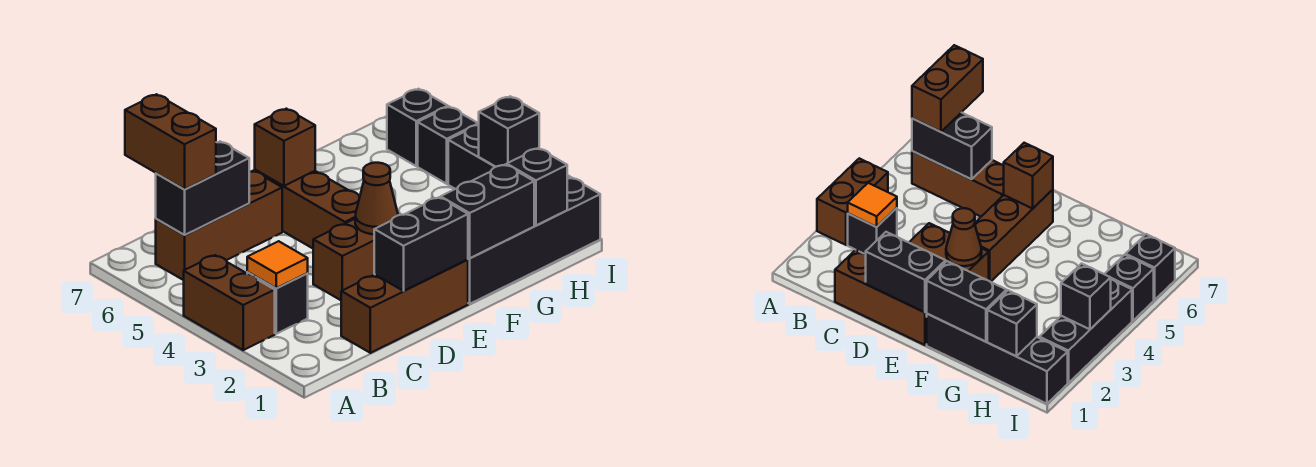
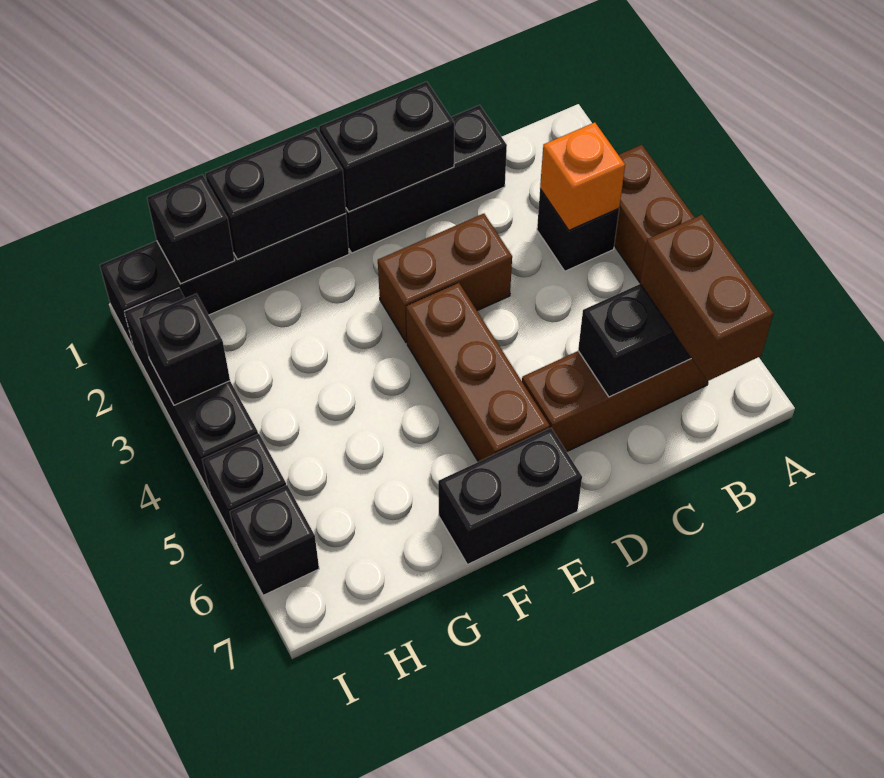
orange tile B3 level 2 -> orange brick B3 level 2
brown brick C1:E1 level 1 -> black brick C1:E1 level 1
brown cone E3 level 2 -> none
brown brick E6 level 2 -> none
none -> black brick E7:F7 level 1

